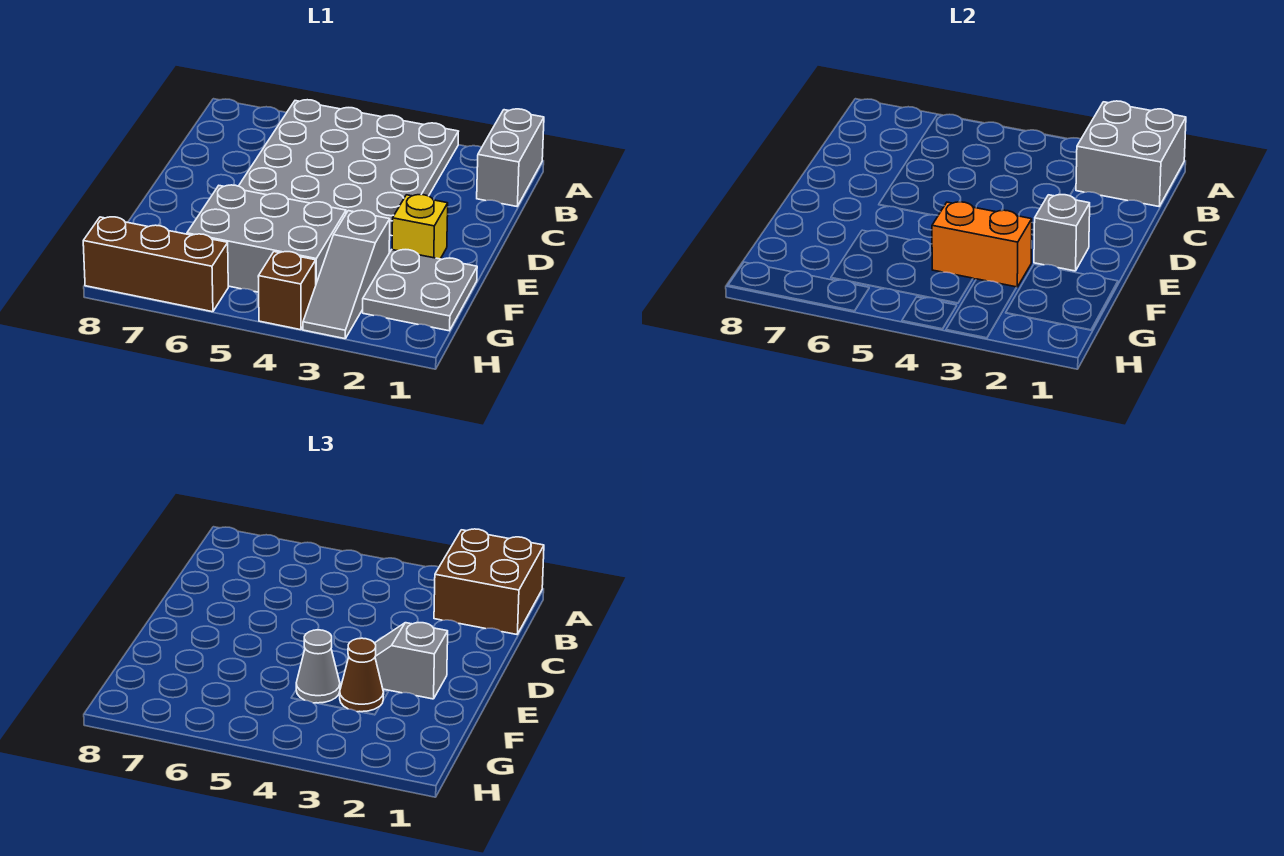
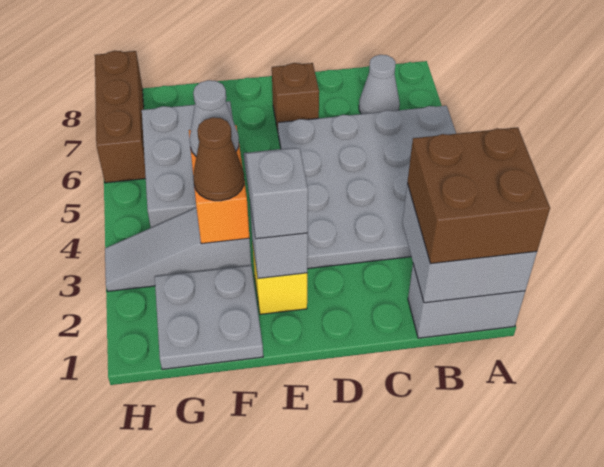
none -> grey cone B7 level 1
brown brick H4 level 1 -> brown brick D7 level 1

